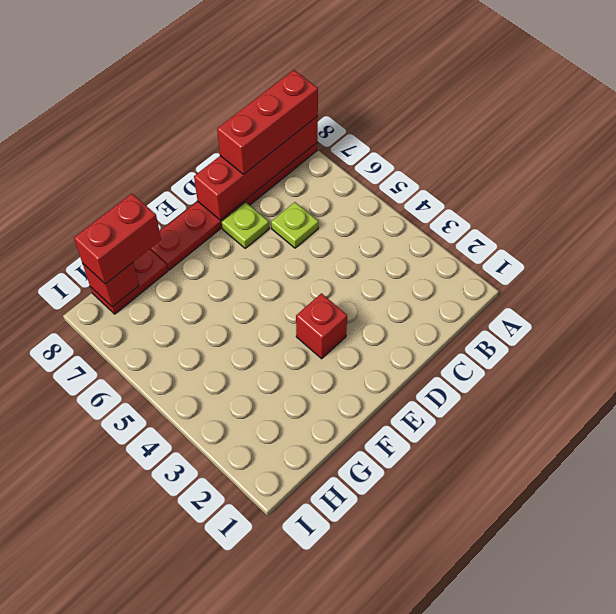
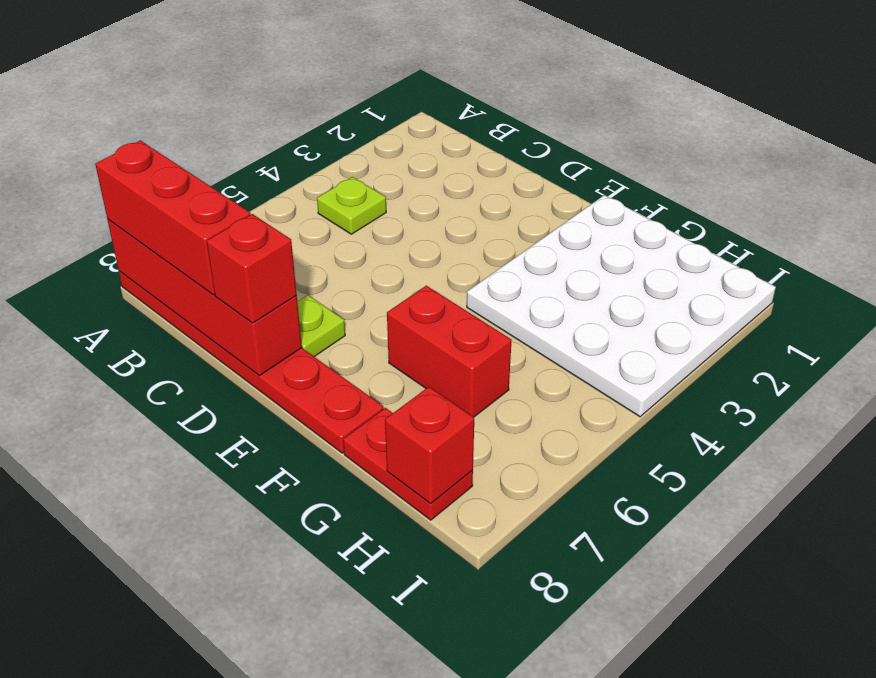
lime plate C6 level 1 -> lime plate B4 level 1
red brick E3 level 1 -> red brick D8 level 3
none -> white plate F1:I4 level 1
red brick G8:H8 level 3 -> red brick F6:G6 level 1

